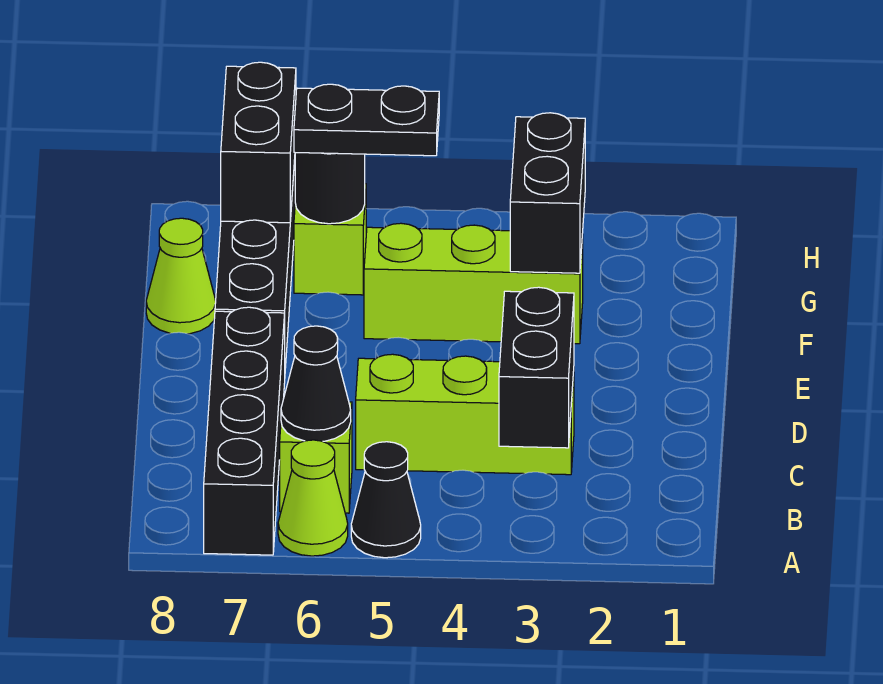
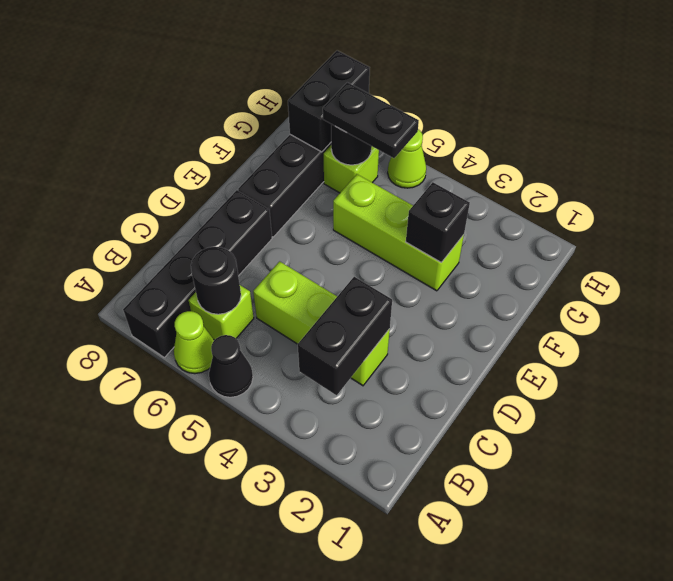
black cone B6 level 2 -> black round brick B6 level 2
black brick F3:G3 level 2 -> black brick F3 level 2
lime cone F8 level 1 -> lime cone H5 level 1

